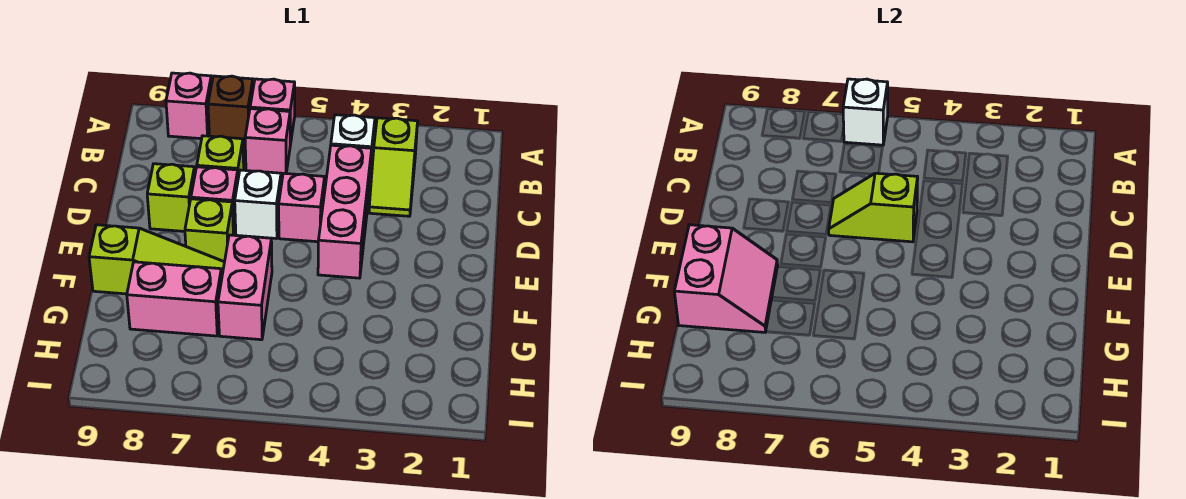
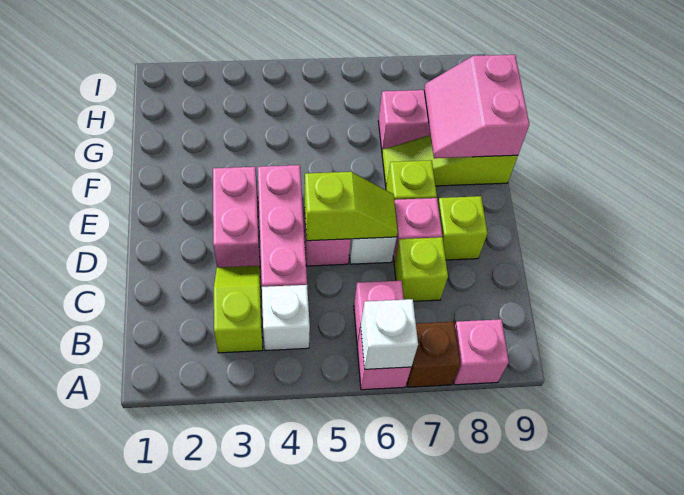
pink brick F6:G6 level 1 -> pink brick D3:E3 level 1

